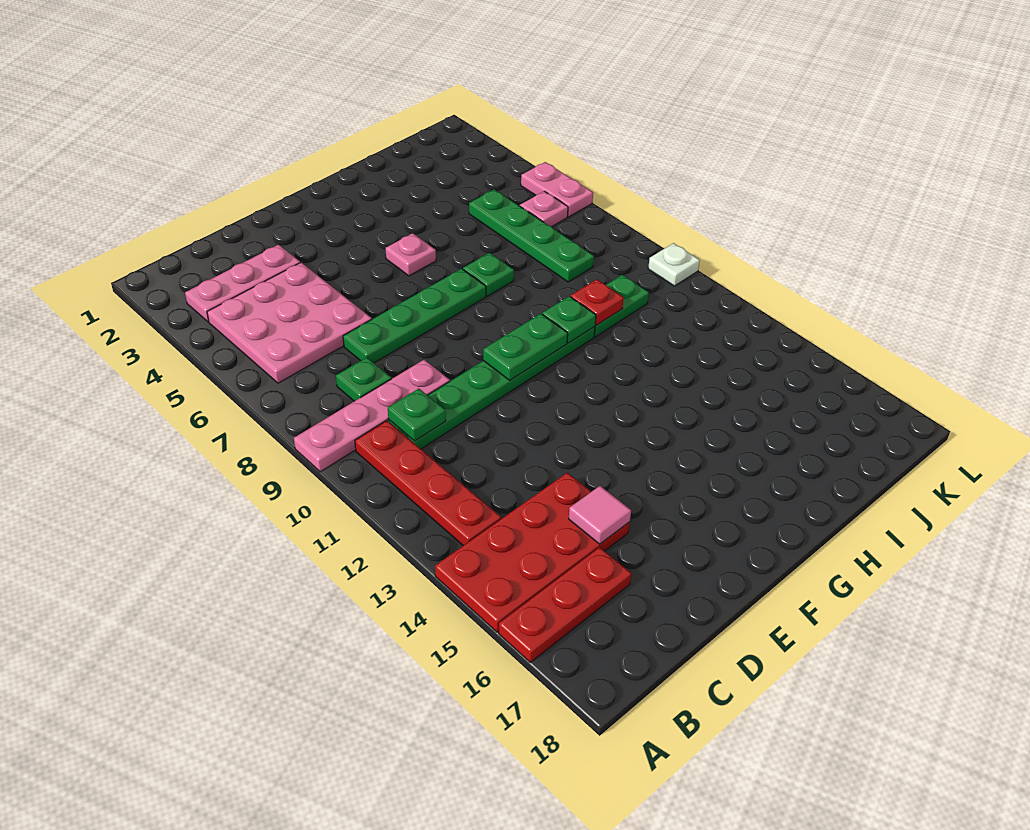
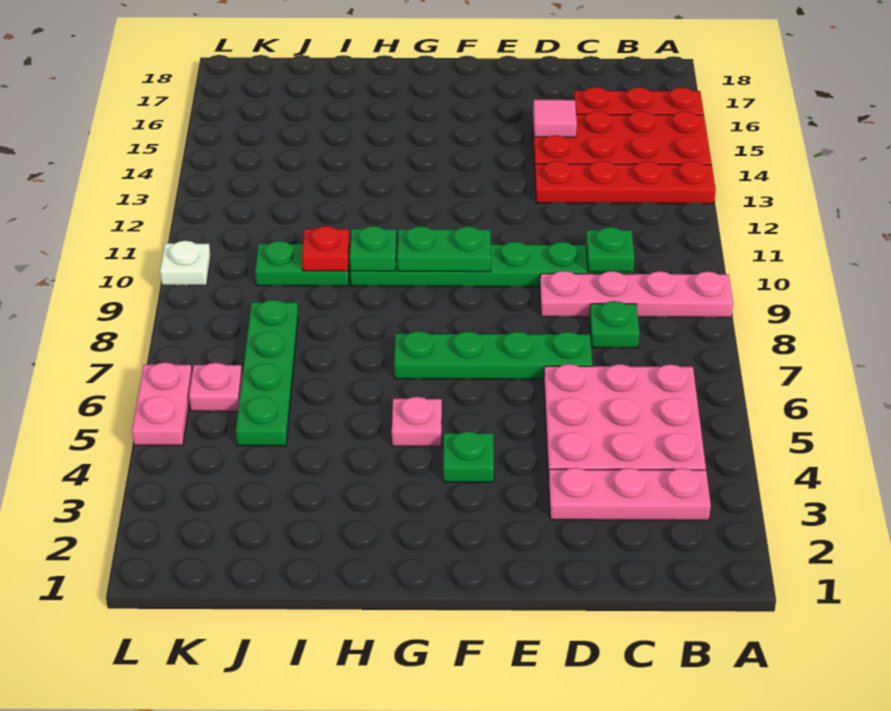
red plate B10:B13 level 1 -> red plate A13:D13 level 1
green plate H7 level 1 -> green plate F4 level 1

